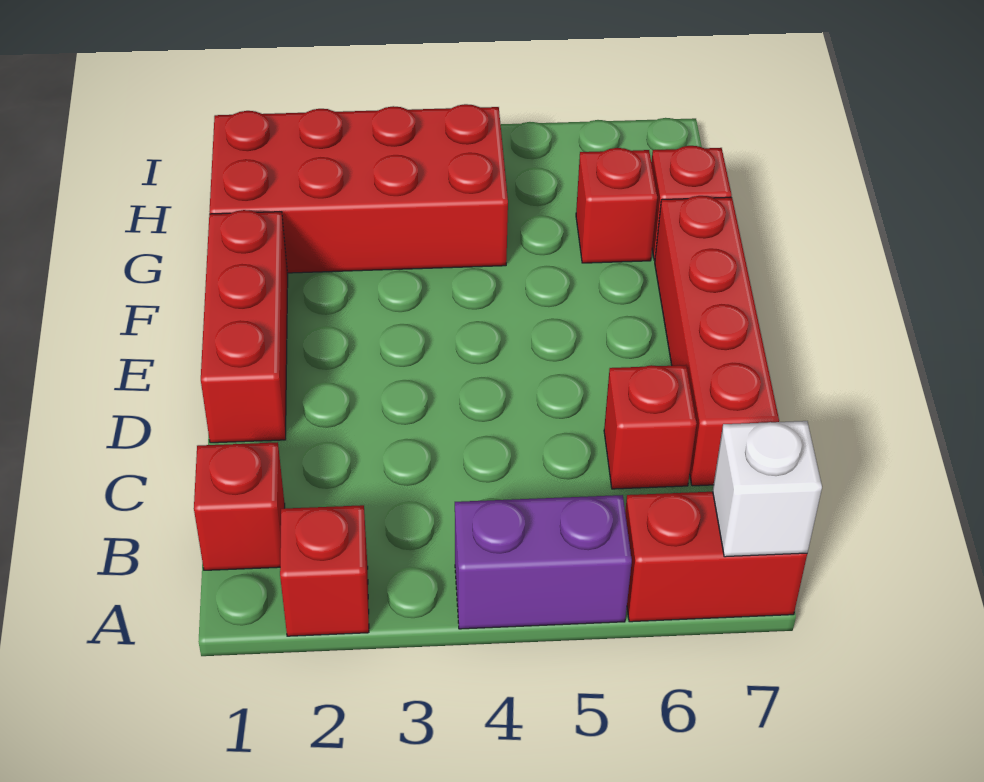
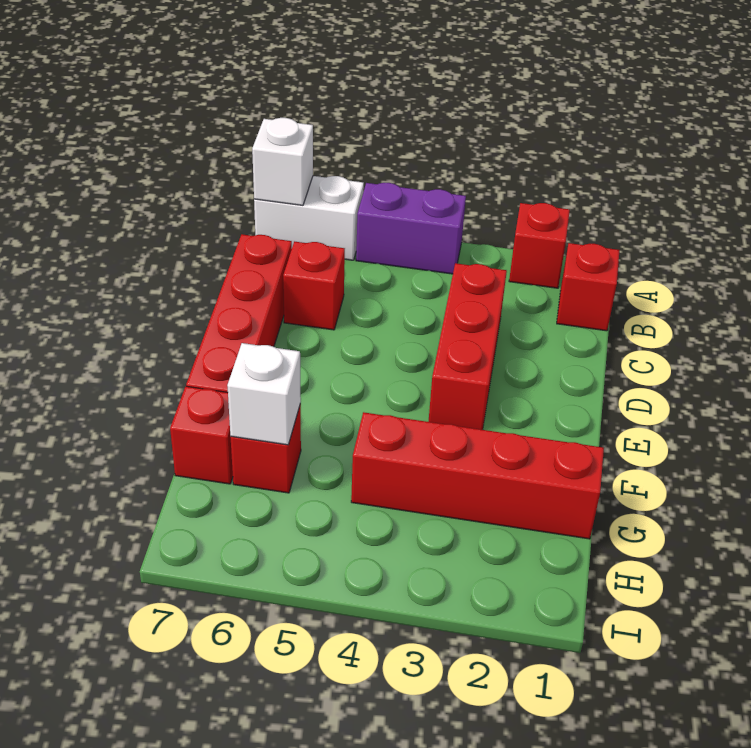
red brick A6:A7 level 1 -> white brick A6:A7 level 1
red brick D1:F1 level 1 -> red brick C3:E3 level 1
red brick G1:H4 level 1 -> red brick G1:G4 level 1
none -> white brick G6 level 2

